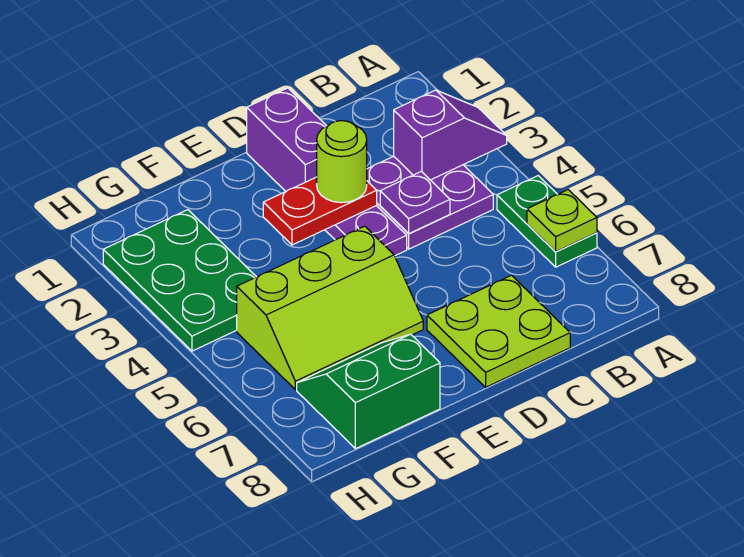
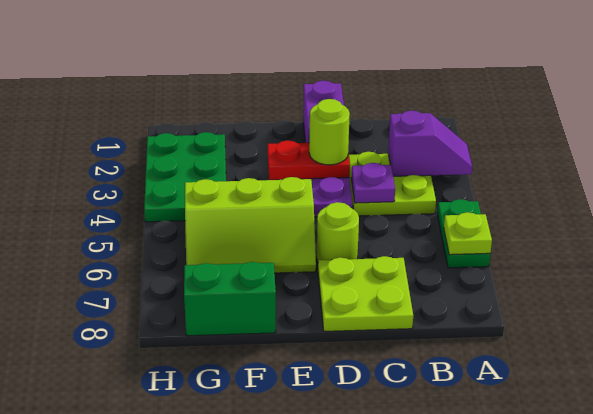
purple plate B3:C4 level 1 -> lime plate B3:C4 level 1
none -> lime round brick D6 level 1

